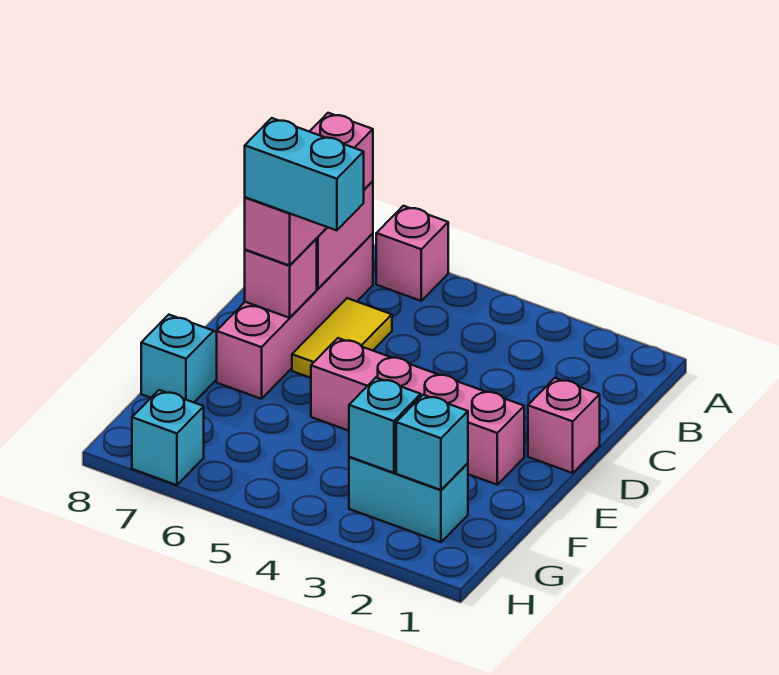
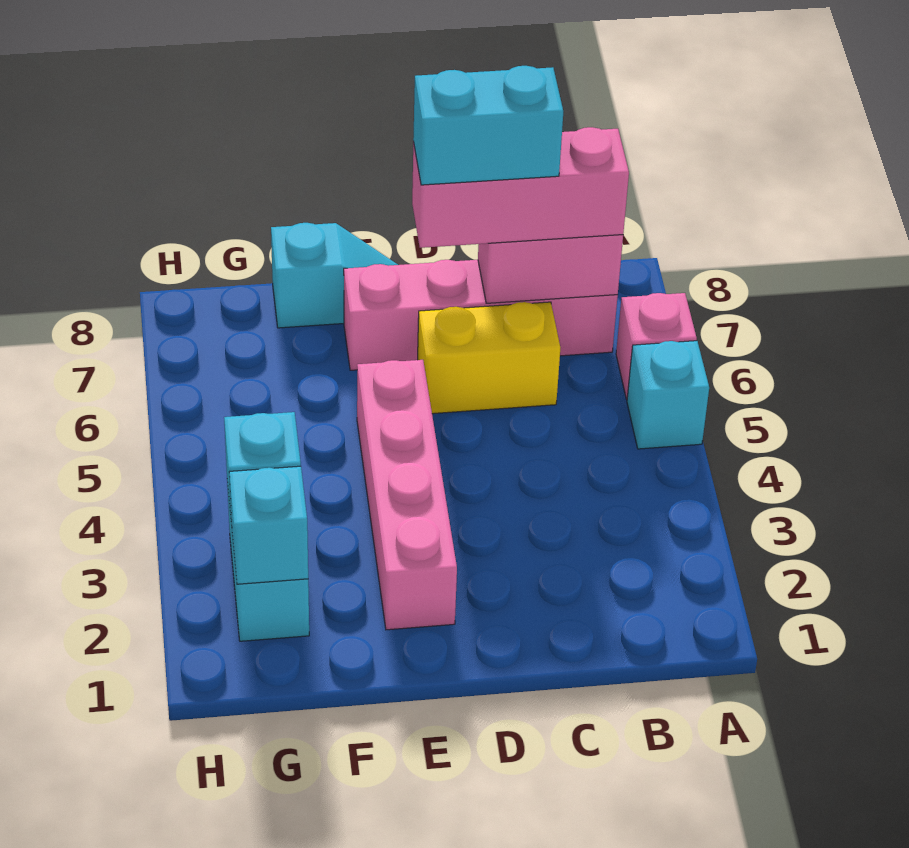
yellow tile C6:D6 level 1 -> yellow brick C6:D6 level 1
pink brick D1 level 1 -> none
cyan brick D6:D7 level 4 -> cyan brick C7:D7 level 4
pink brick D7 level 2 -> none
cyan brick H7 level 1 -> cyan brick A5 level 1

